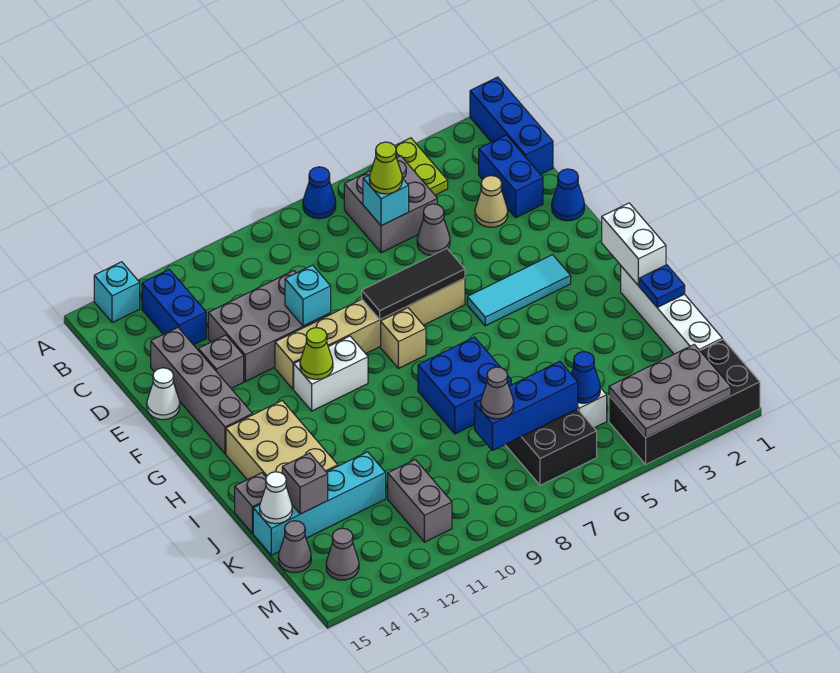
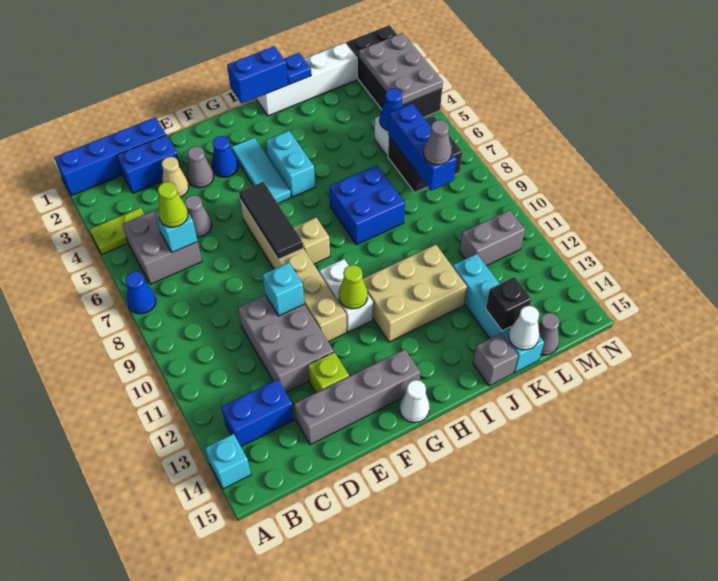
blue brick A1:C1 level 1 -> blue brick A1:D1 level 1
blue cone E1 level 1 -> blue cone F3 level 1
grey brick E13 level 1 -> lime brick E13 level 1
white cone E15 level 1 -> white cone G15 level 1
white brick H1:I1 level 2 -> blue brick H1:I1 level 2
none -> cyan brick H4:H5 level 1
tan brick H13:J14 level 1 -> tan brick H11:J12 level 1
grey brick K14 level 2 -> black brick K14 level 2
grey cone M14 level 1 -> grey cone E3 level 1

